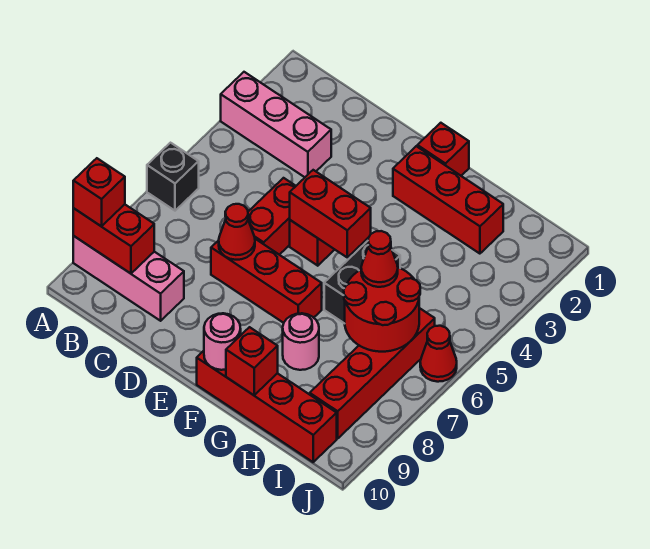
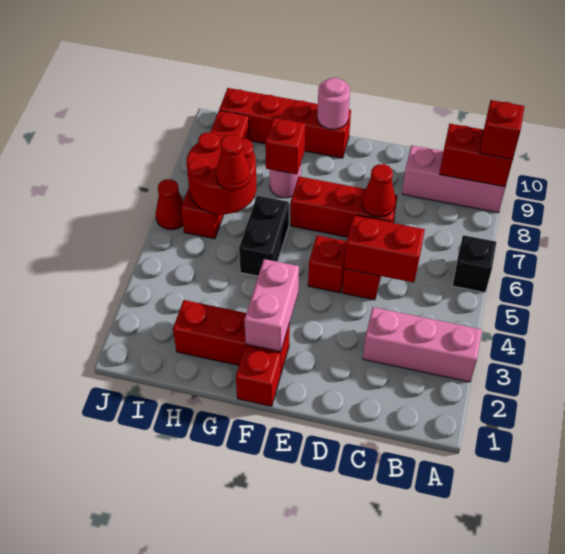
red brick E5:F5 level 2 -> red brick C5:D5 level 2
none -> pink brick F2:F3 level 2
red brick G10 level 2 -> red brick G8 level 2

